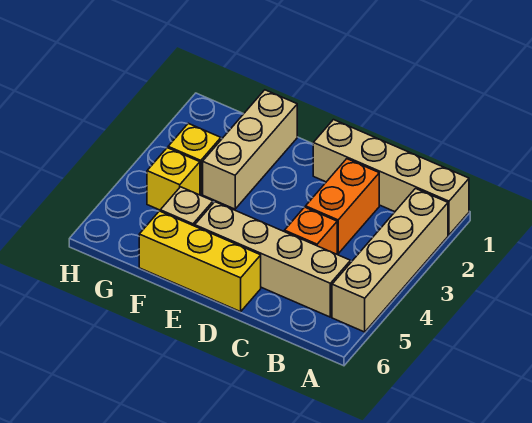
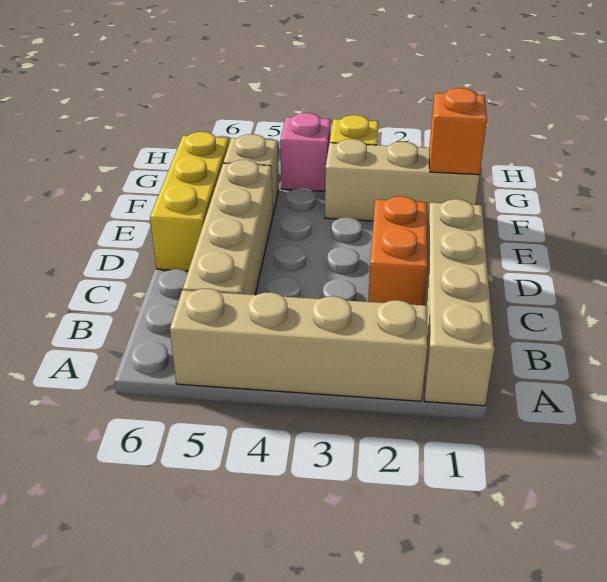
orange brick C2:C3 level 1 -> orange brick C2:D2 level 1
orange brick C4 level 1 -> orange brick F1 level 2
yellow brick G4 level 1 -> pink brick G4 level 1

